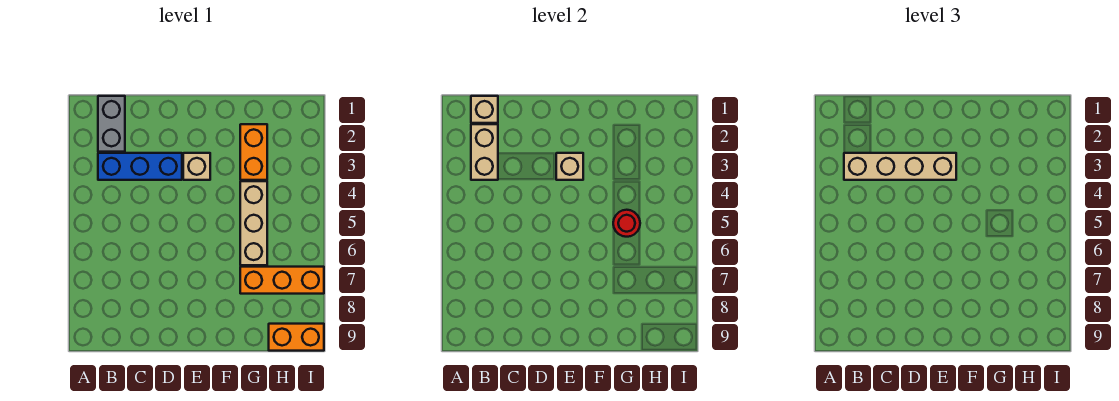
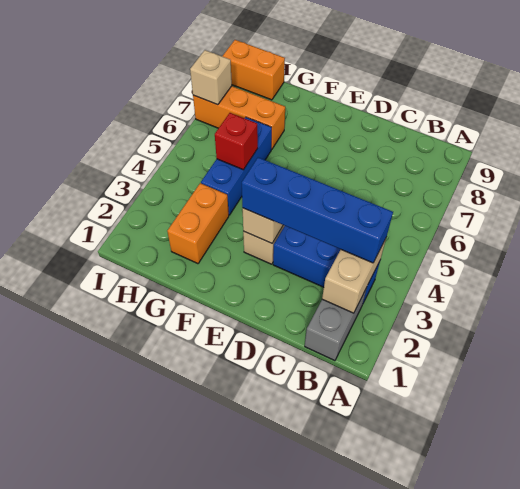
tan brick B1 level 2 -> tan brick I7 level 2
tan brick B3:E3 level 3 -> blue brick B3:E3 level 3
tan brick G4:G6 level 1 -> blue brick G4:G6 level 1
red round brick G5 level 2 -> red brick G5 level 2

